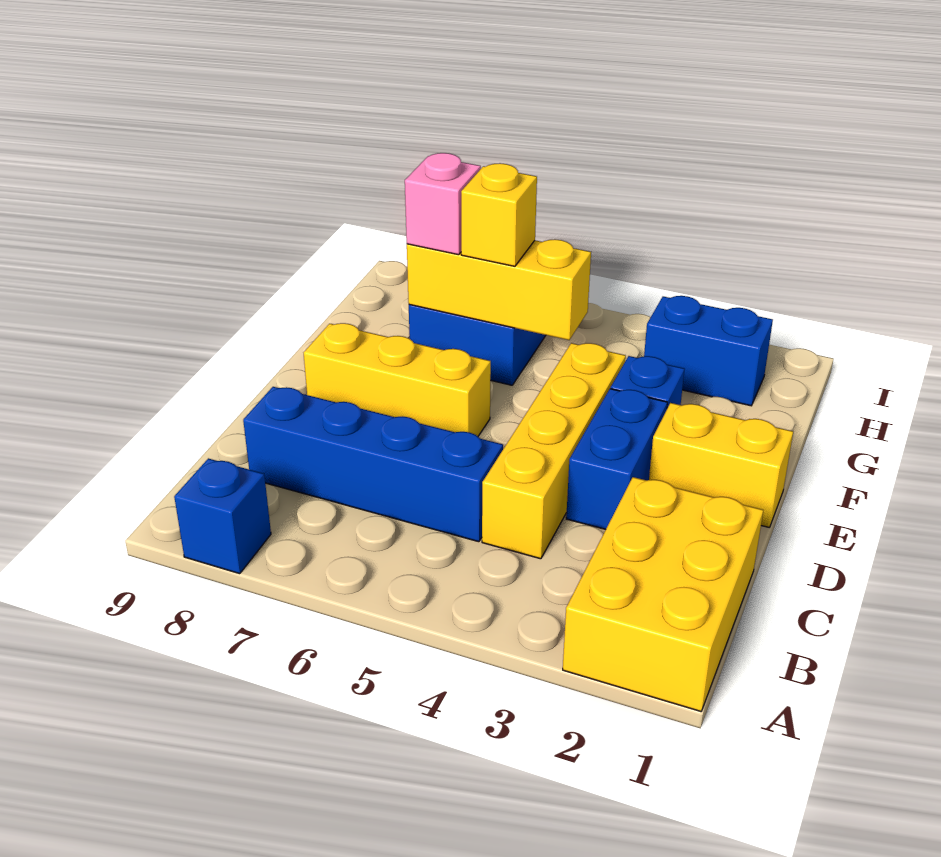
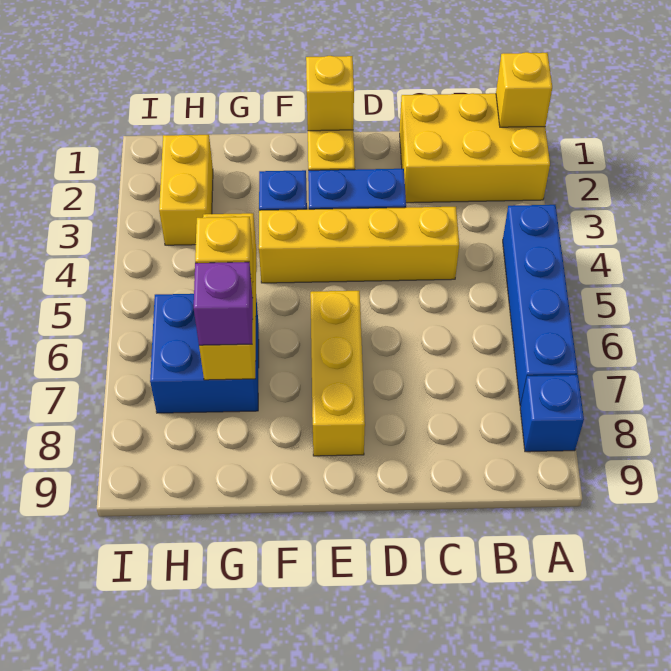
none -> yellow brick A1 level 2
blue brick C5:C8 level 1 -> blue brick A4:A7 level 1
none -> yellow brick E1 level 2
pink brick G7 level 3 -> purple brick G7 level 3
blue brick H2:H3 level 1 -> yellow brick H2:H3 level 1

